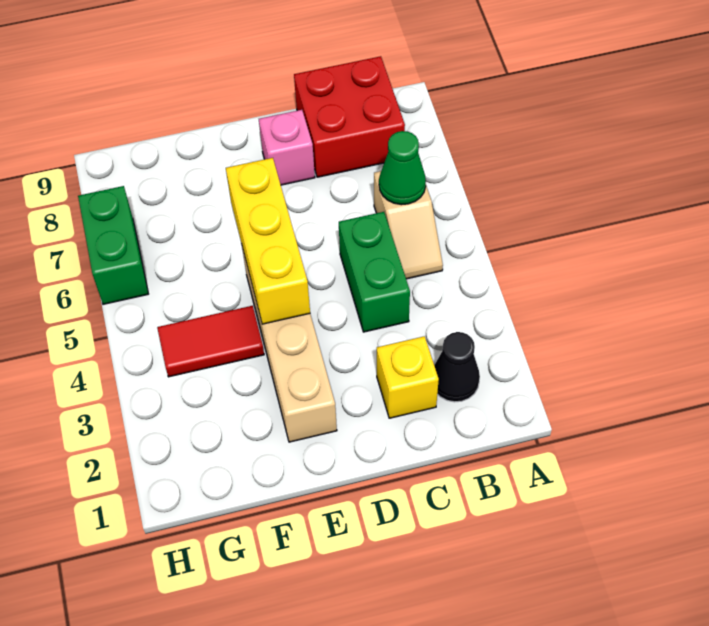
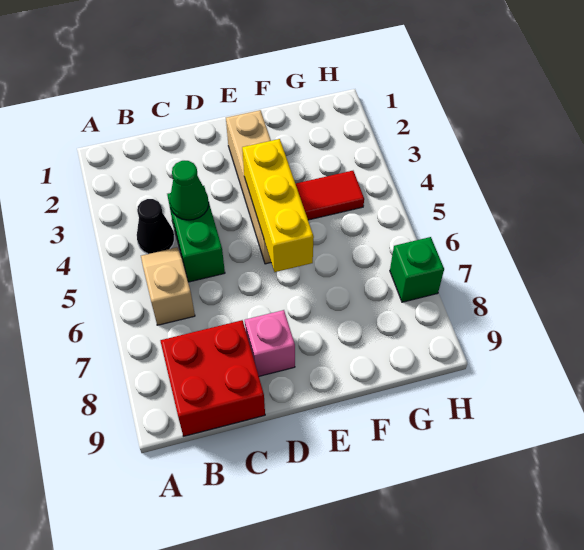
black cone B2 level 1 -> black cone B4 level 1
green cone B6 level 2 -> green cone C4 level 2
yellow brick C2 level 1 -> none
green brick H6:H7 level 1 -> green brick H7 level 1

